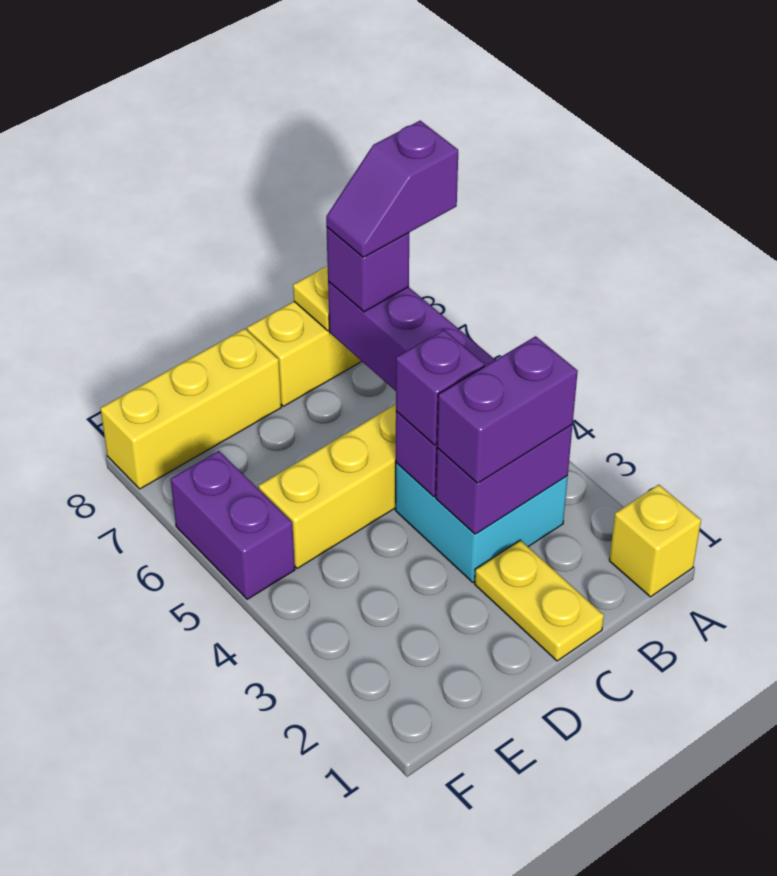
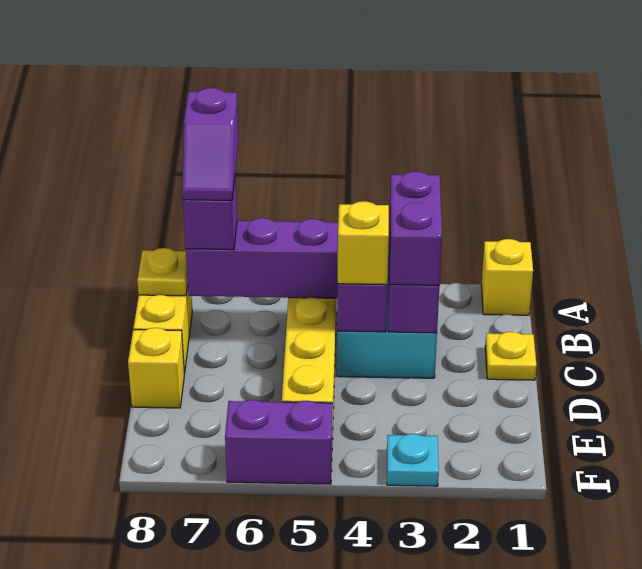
yellow plate C1:C2 level 1 -> yellow plate C1 level 1
purple brick C4 level 3 -> yellow brick C4 level 3
yellow brick D8:F8 level 1 -> yellow brick D8 level 1
none -> cyan plate F3 level 1

